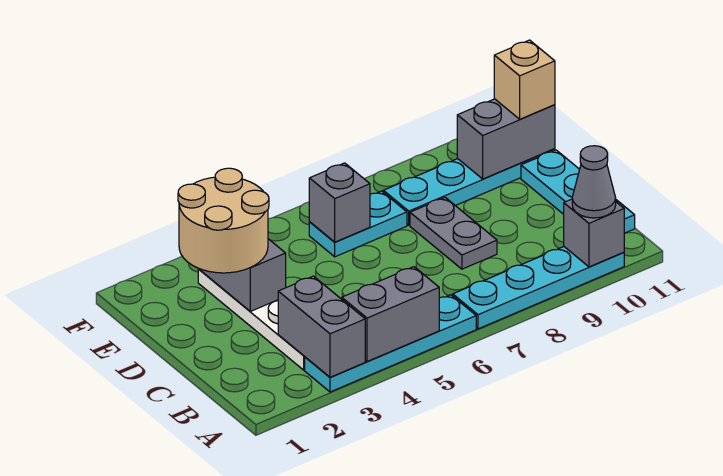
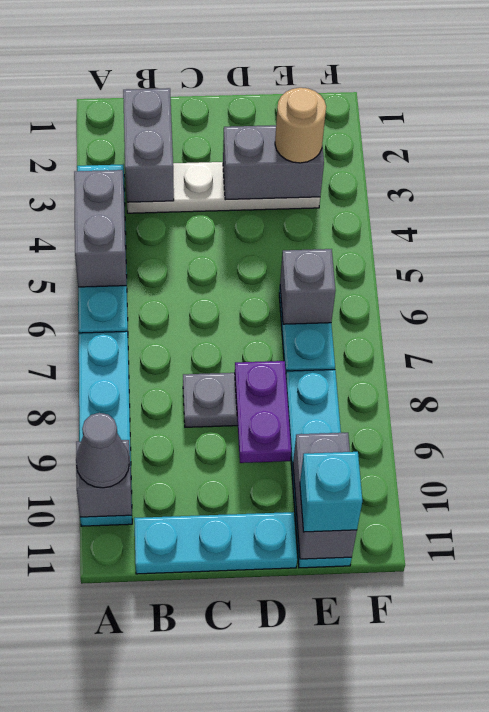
grey brick A3:B3 level 2 -> grey brick B2:B3 level 2
tan round brick D2:E3 level 3 -> tan round brick E3 level 3
none -> purple plate D8:D9 level 2
tan brick E11 level 3 -> cyan brick E11 level 3

